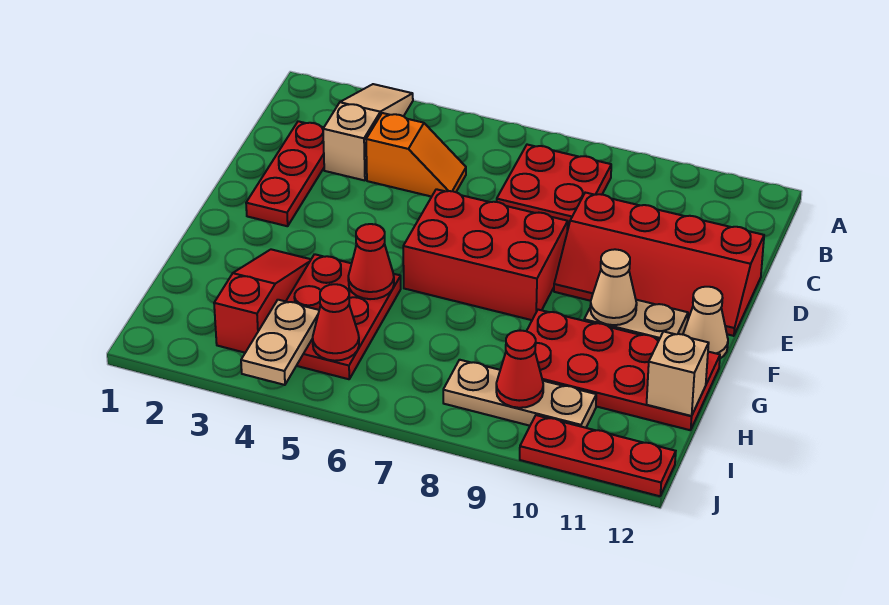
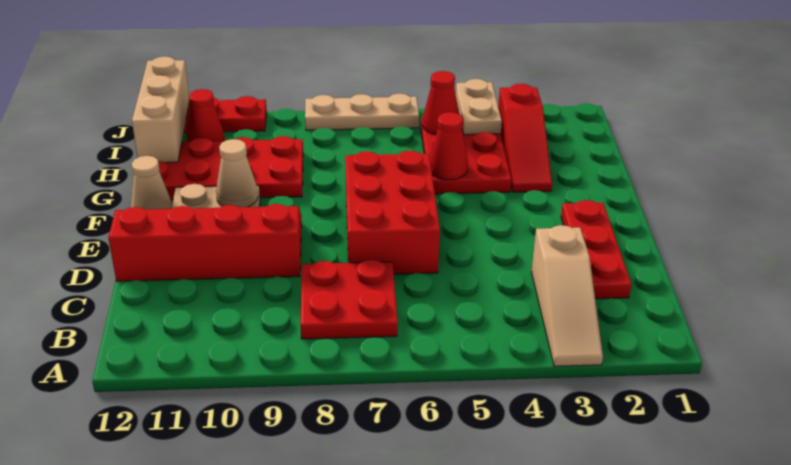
orange slope C4:C5 level 1 top 4 -> none
red brick E6:F8 level 1 -> red brick D6:F7 level 1
tan brick H12 level 2 -> tan brick H12:J12 level 2
tan plate I8:I10 level 1 -> tan plate J6:J8 level 1
red cone I9 level 2 -> red cone I11 level 1

